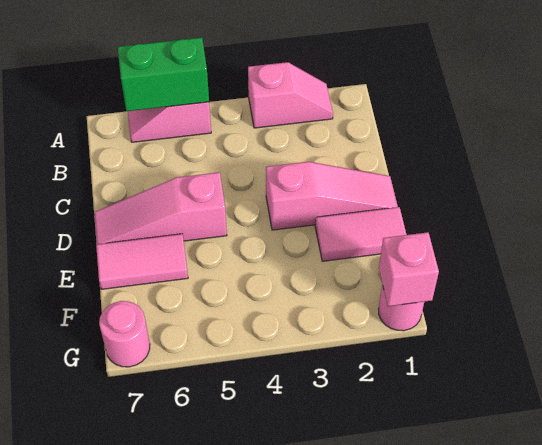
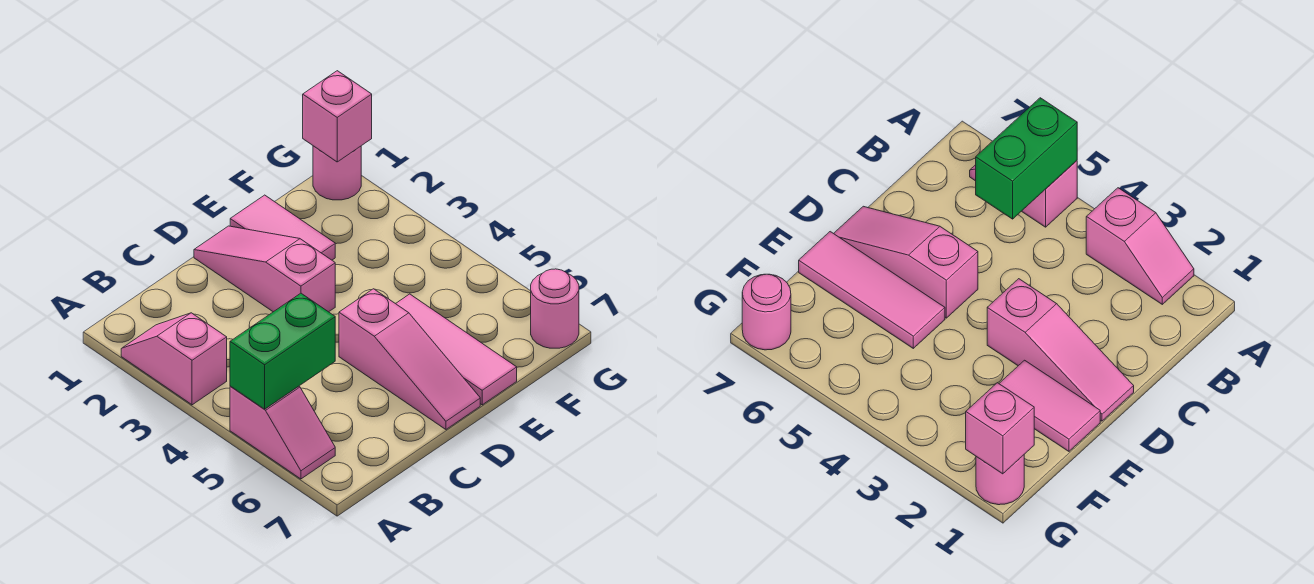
green brick A5:A6 level 2 -> green brick A5:B5 level 2
pink tile E6:E7 level 1 -> pink tile E5:E7 level 1

